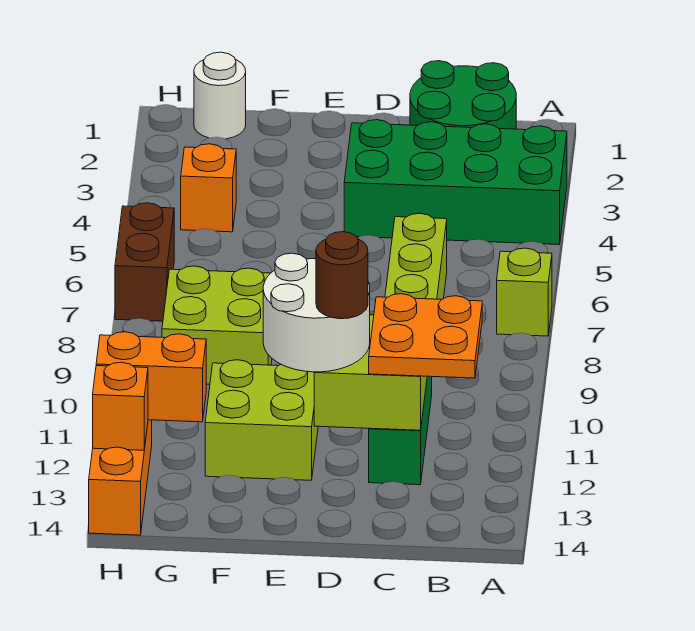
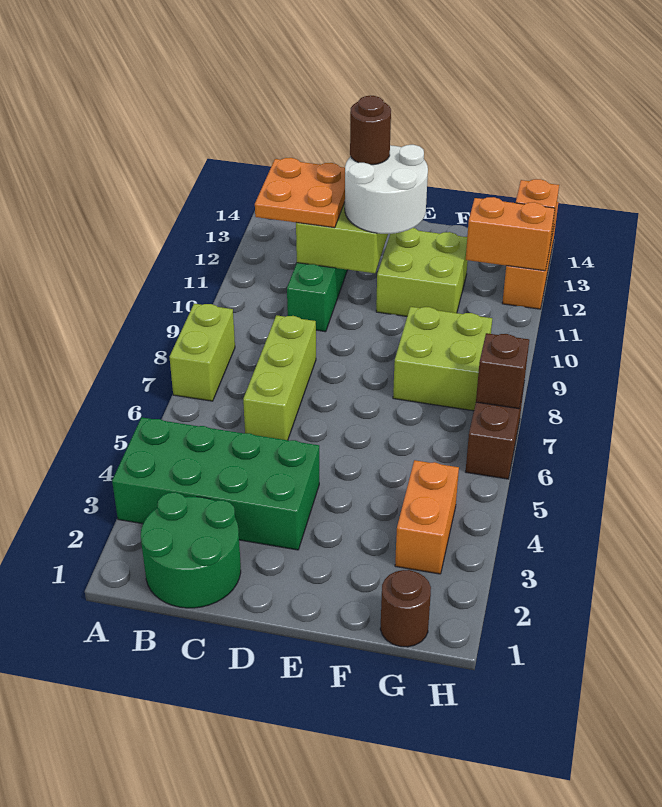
lime brick A7 level 1 -> lime brick A7:A8 level 1
white round brick G1 level 1 -> brown round brick G1 level 1
orange brick G4 level 1 -> orange brick G3:G4 level 1
none -> brown brick H7 level 2

